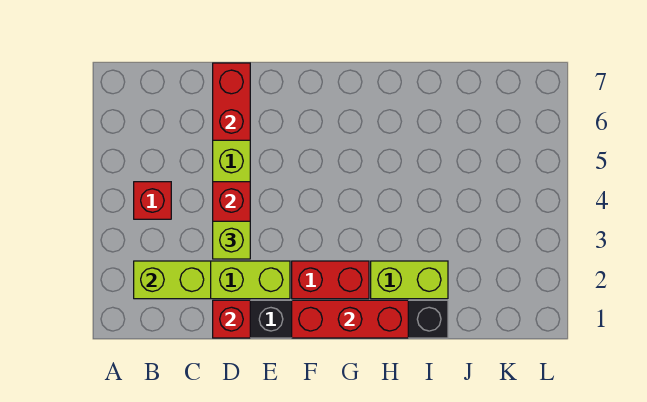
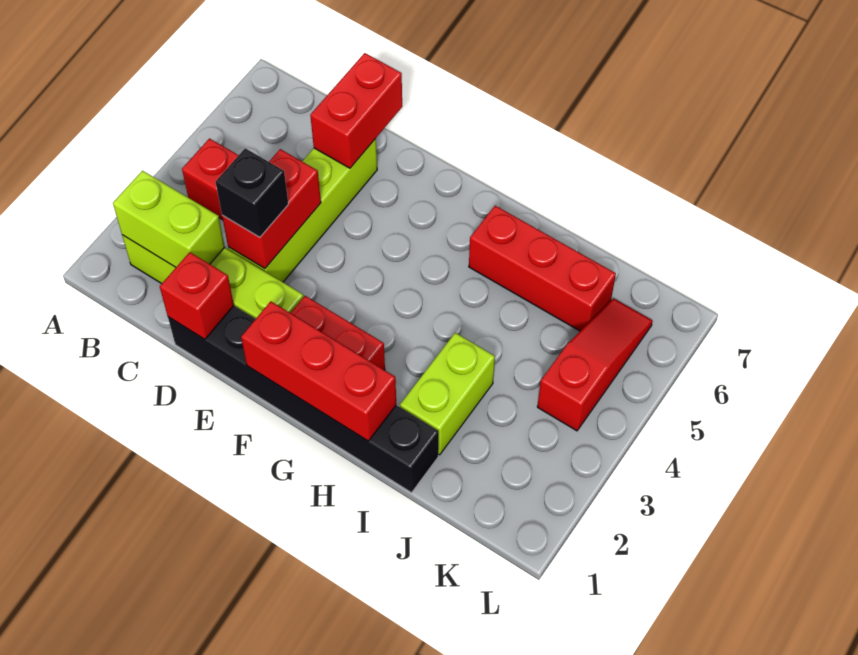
lime brick D3 level 3 -> black brick D3 level 3
lime brick H2:I2 level 1 -> lime brick I2:I3 level 1
none -> red brick H6:J6 level 1
none -> red slope K4:K6 level 1 top 4

